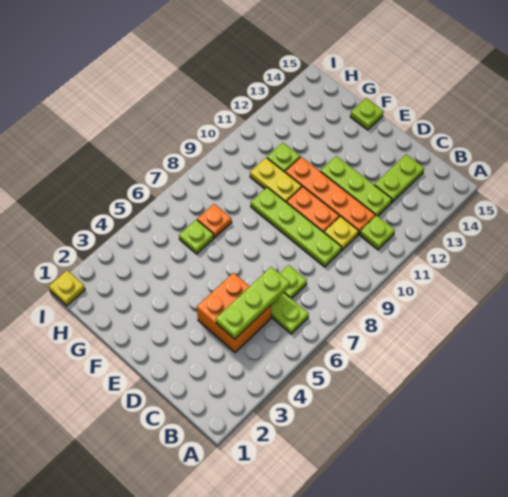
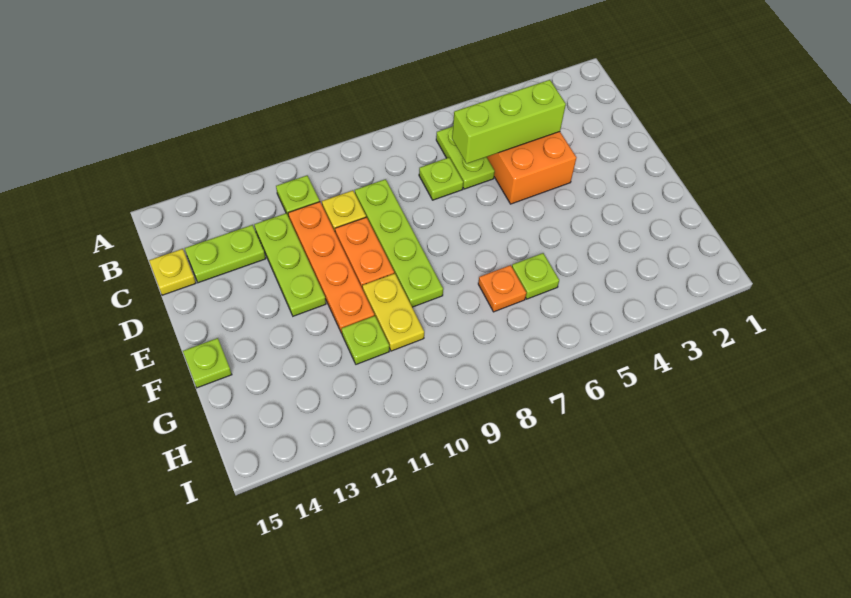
lime plate C4:C6 level 2 -> lime brick C4:C6 level 2
yellow plate I1 level 1 -> yellow plate C15 level 1

